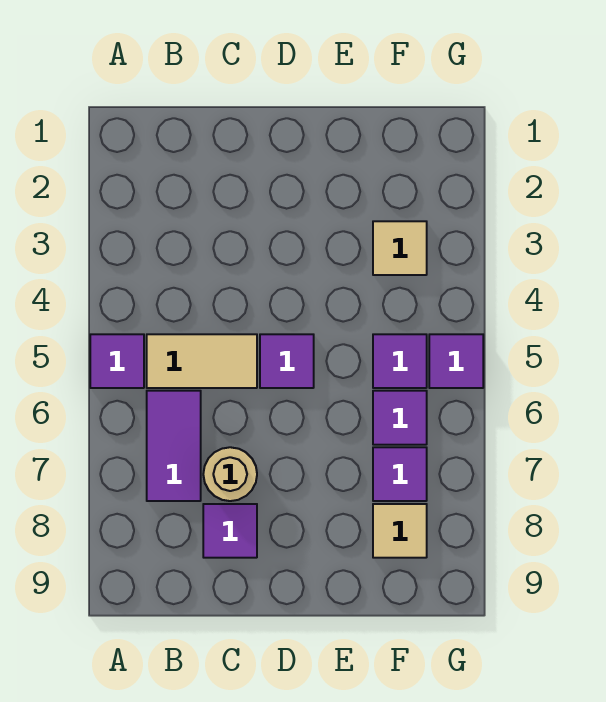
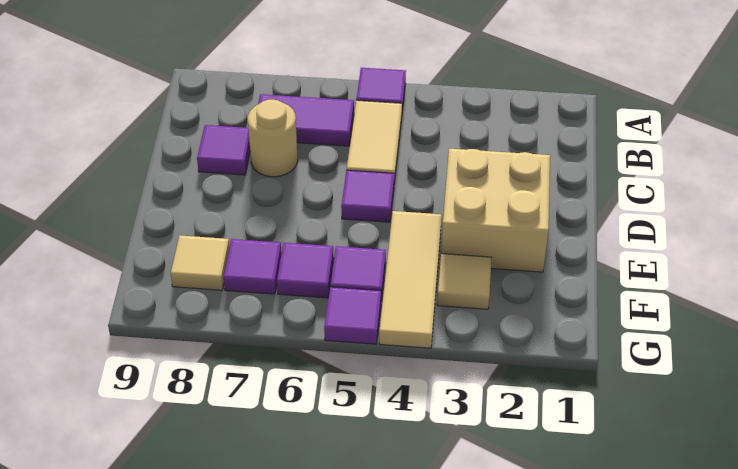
none -> tan brick D2:E3 level 1
none -> tan tile E4:G4 level 1

